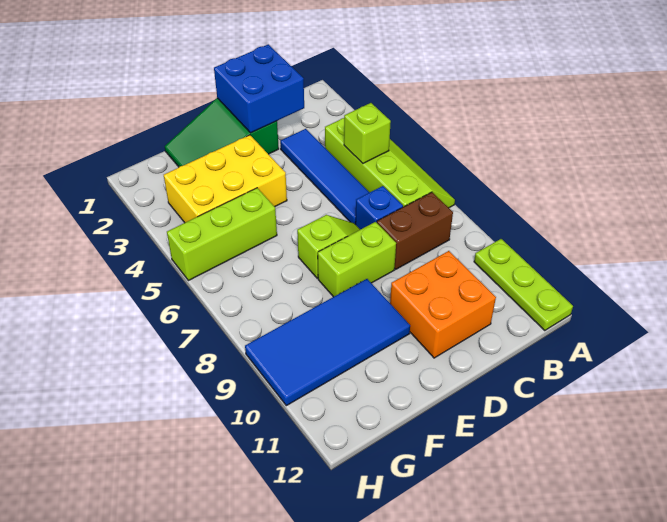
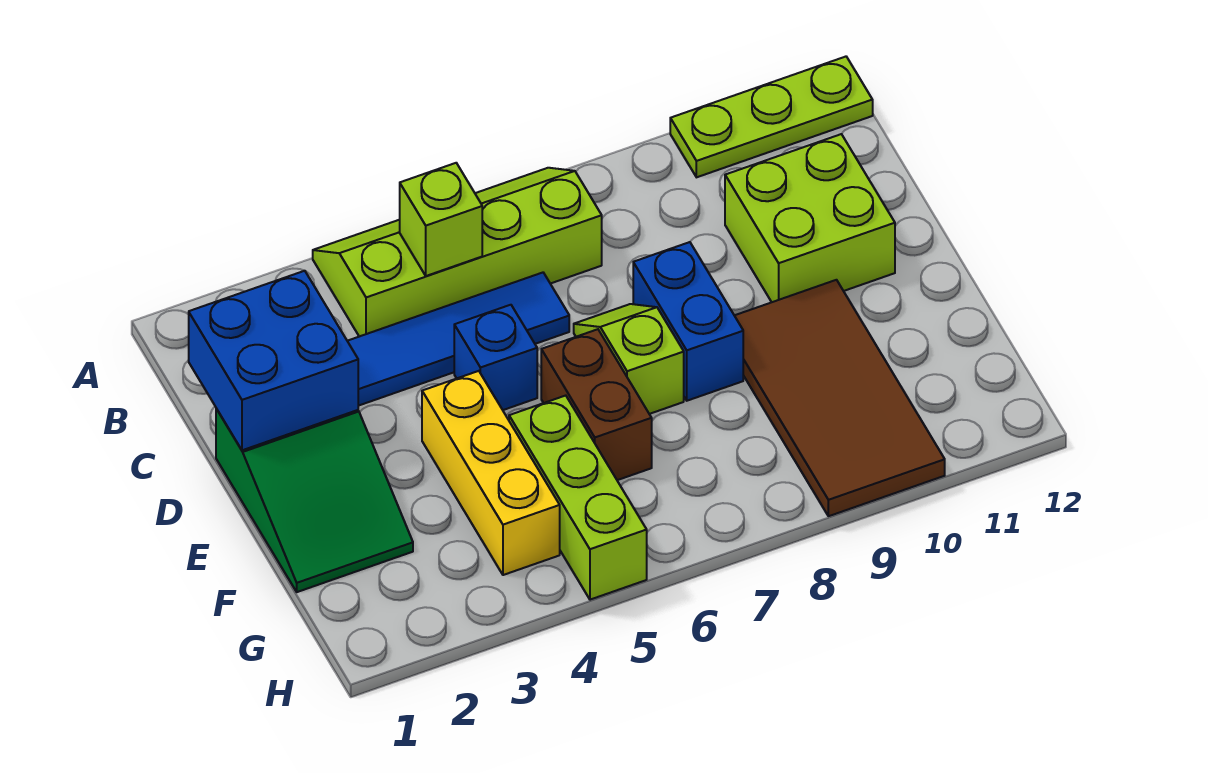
brown brick B8:C8 level 1 -> brown brick E6:F6 level 1
blue brick C7 level 1 -> blue brick D5 level 1
orange brick C10:D11 level 1 -> lime brick C10:D11 level 1
lime brick D8:E8 level 1 -> blue brick D8:E8 level 1
yellow brick E3:G4 level 1 -> yellow brick E4:G4 level 1
blue tile E9:H10 level 1 -> brown tile E9:H10 level 1

